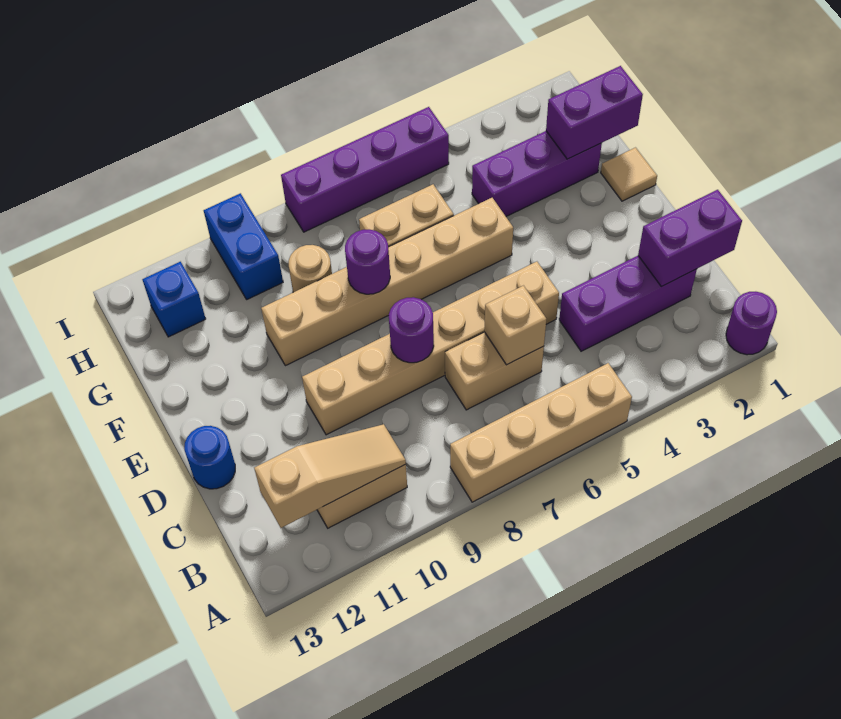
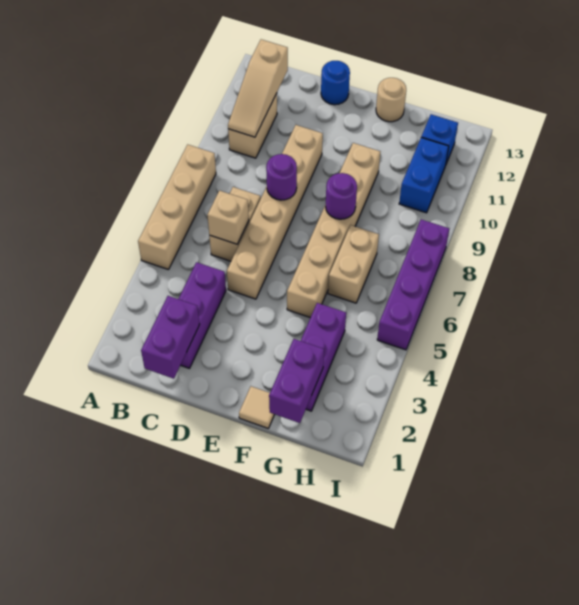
purple round brick A1 level 1 -> none
tan round brick G9 level 1 -> tan round brick F13 level 1
blue brick H10:I10 level 1 -> blue brick H10:H11 level 1

